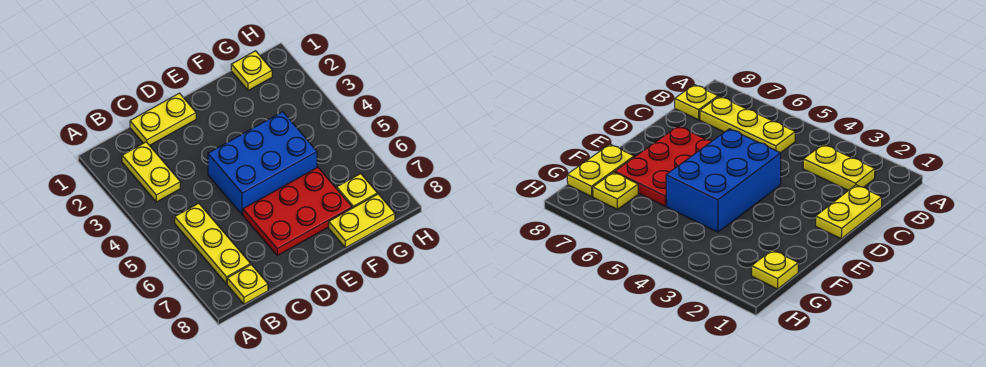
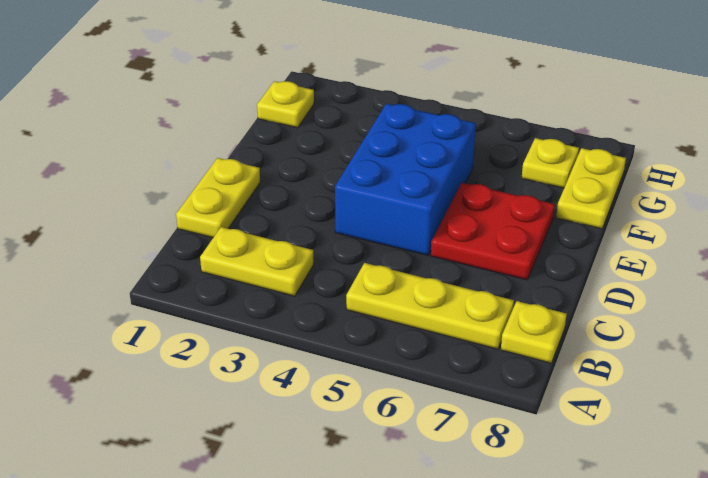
red plate D6:F7 level 1 -> red plate D6:E7 level 1

